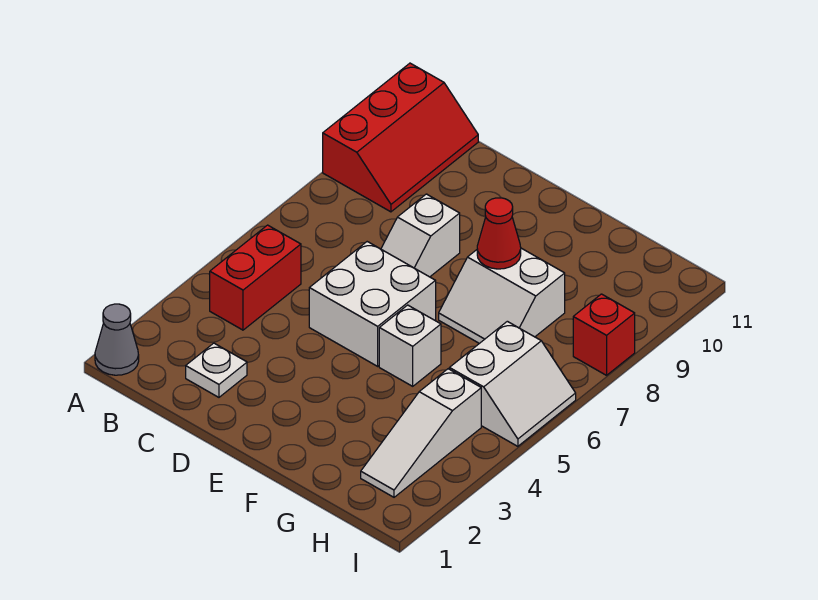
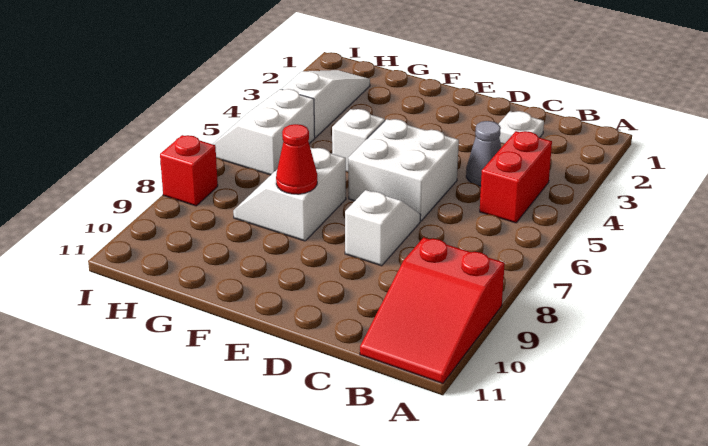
grey cone A1 level 1 -> grey cone C4 level 1
red slope A9:B11 level 1 top A -> red slope A9:B11 level 1 top 9
white slope F7:G8 level 1 top 8 -> white slope F7:G8 level 1 top F

